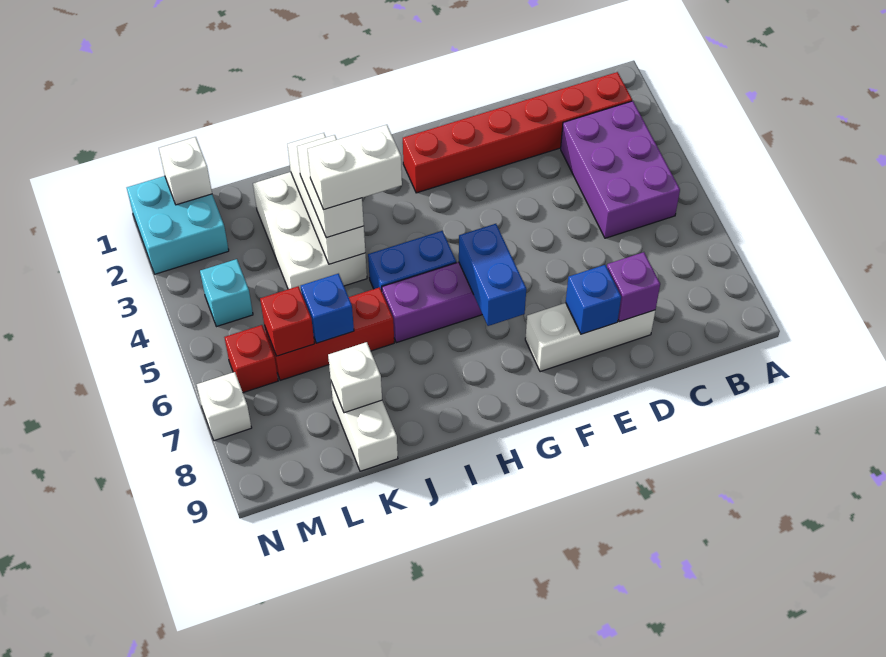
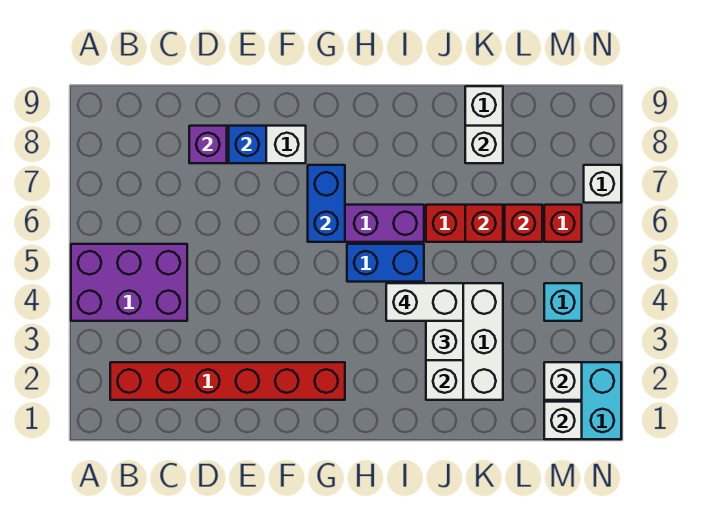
purple brick B3:C5 level 1 -> purple brick A4:C5 level 1
blue brick K6 level 2 -> red brick K6 level 2
none -> white brick M2 level 2

